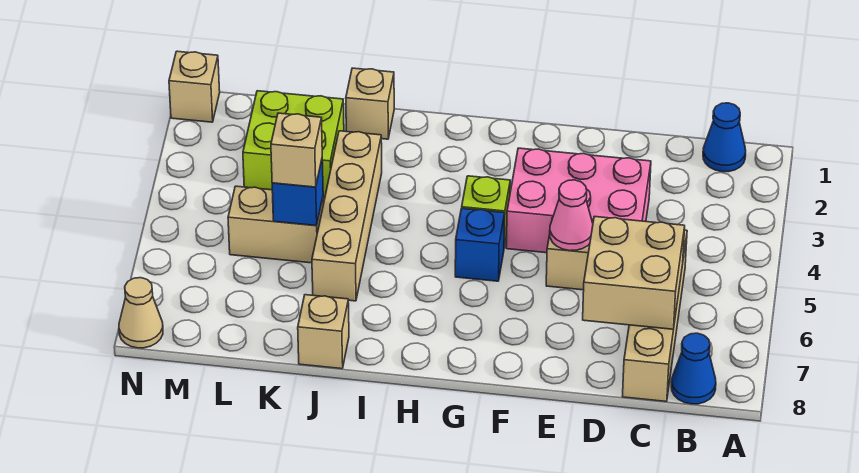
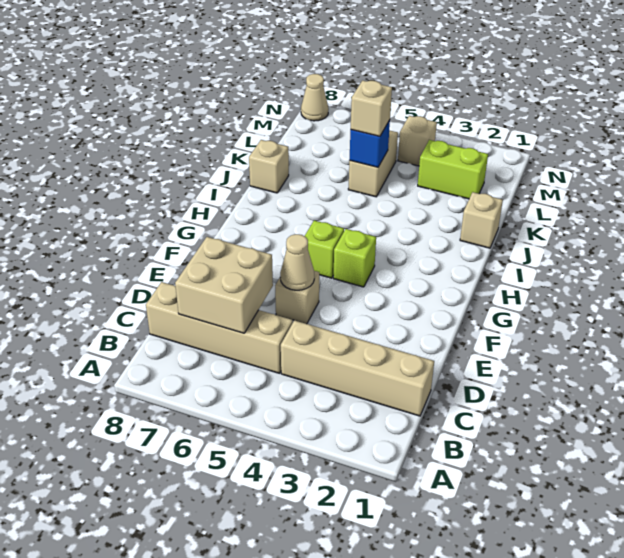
blue cone B1 level 1 -> none
blue cone B8 level 1 -> none
pink brick D3:F4 level 1 -> none
pink cone E5 level 2 -> tan cone E5 level 2
blue brick G5 level 1 -> lime brick G5 level 1
tan brick J3:J6 level 1 -> tan brick C1:C4 level 1
lime brick K2:L3 level 1 -> lime brick L2:L3 level 1
tan brick N1 level 1 -> tan brick M4 level 1

